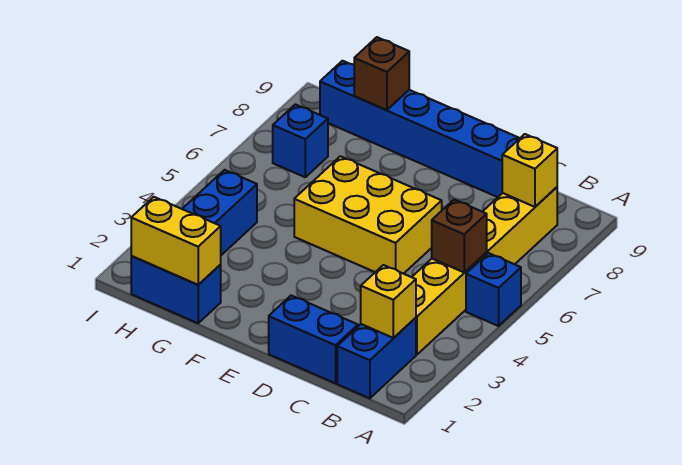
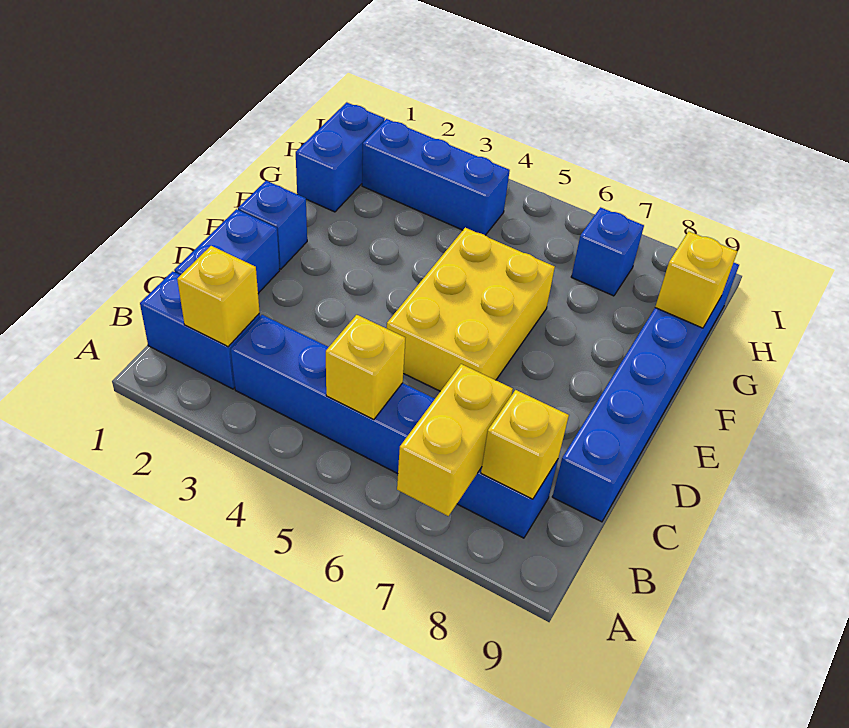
blue brick A5 level 1 -> blue brick E1 level 1
yellow brick B3:B8 level 1 -> blue brick B3:B8 level 1
brown brick B5 level 2 -> yellow brick B5 level 2
yellow brick G1:H1 level 2 -> yellow brick A7:B7 level 2
brown brick G9 level 2 -> yellow brick G9 level 2

